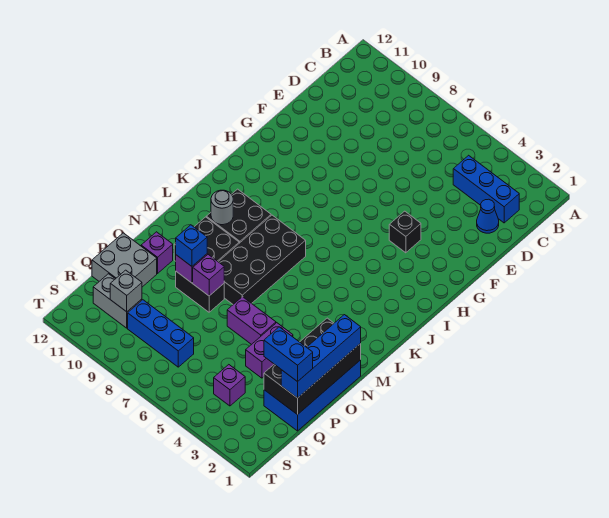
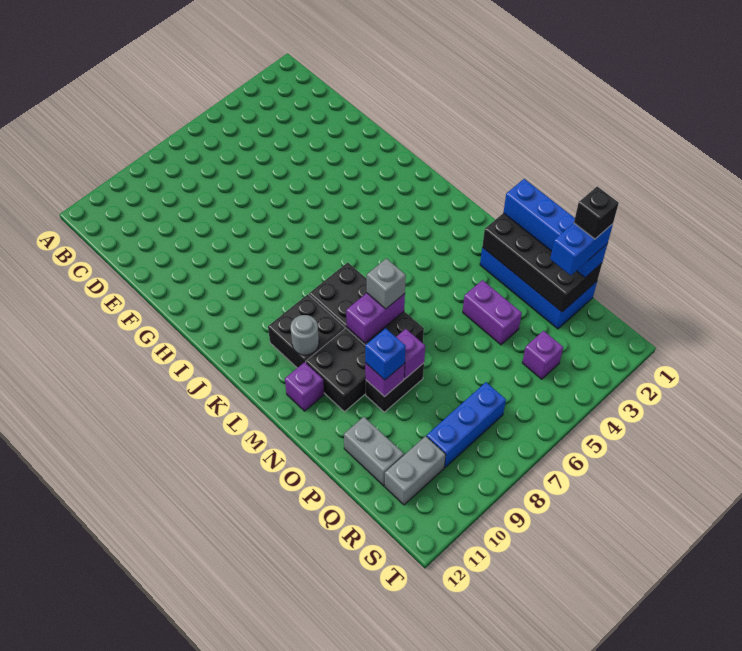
blue brick C2:C4 level 1 -> none
blue cone D2 level 1 -> none
black brick G4 level 1 -> black brick Q1 level 5
purple brick O5:O6 level 1 -> purple brick M7:M8 level 2
purple brick O11 level 1 -> purple brick M11 level 1
grey brick P11:Q12 level 1 -> grey brick P11:Q11 level 1
grey brick R10 level 2 -> grey brick M7 level 3

